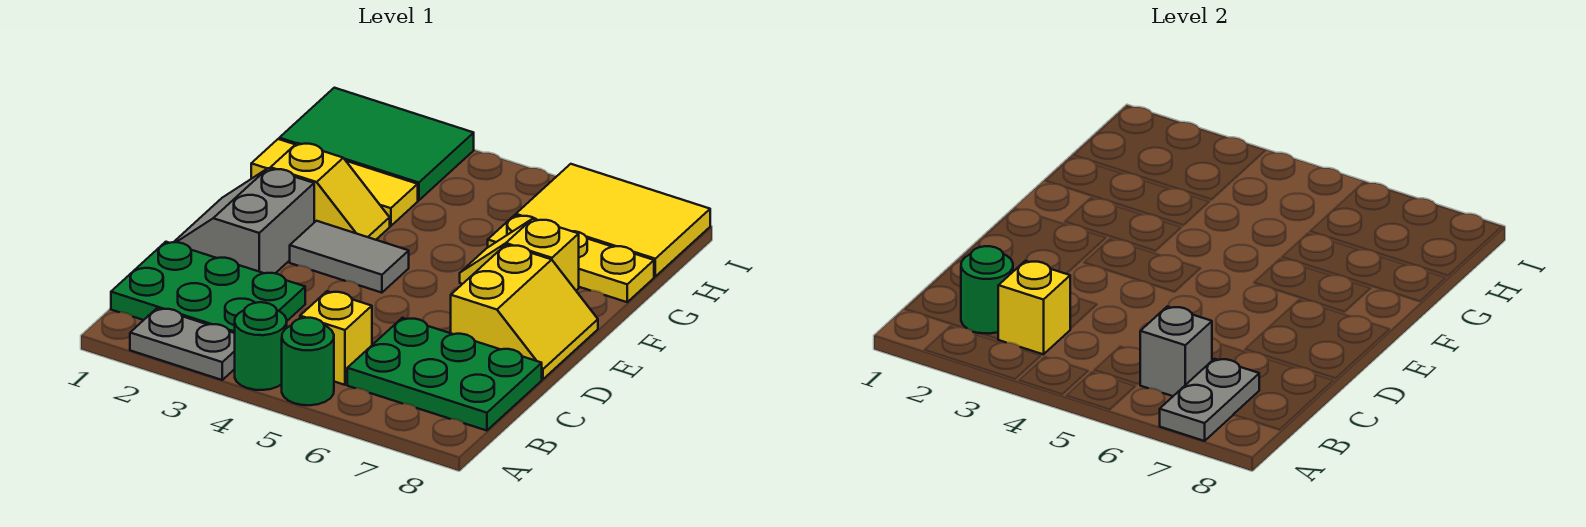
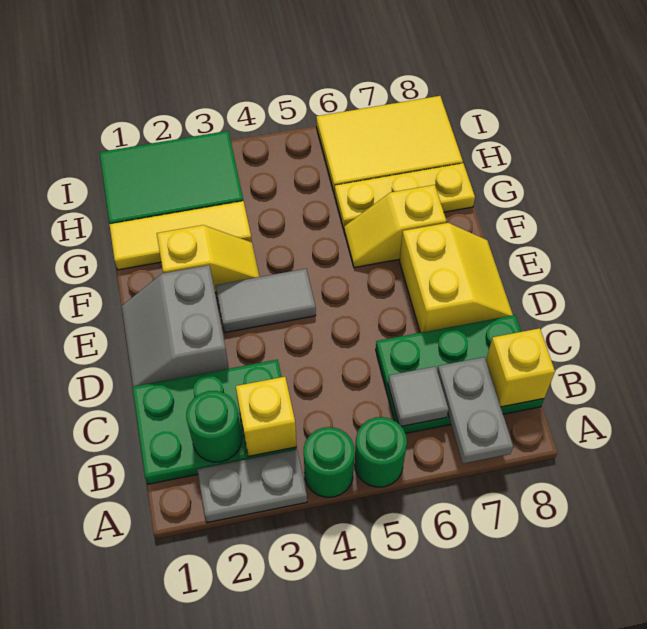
yellow brick B5 level 1 -> yellow brick B8 level 2
grey brick B6 level 2 -> grey tile B6 level 2

